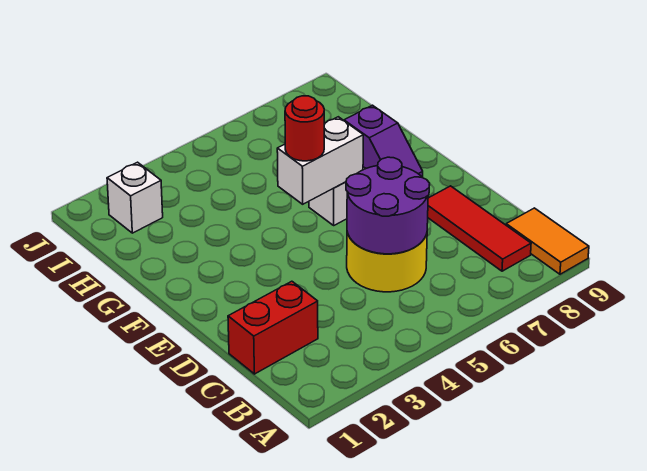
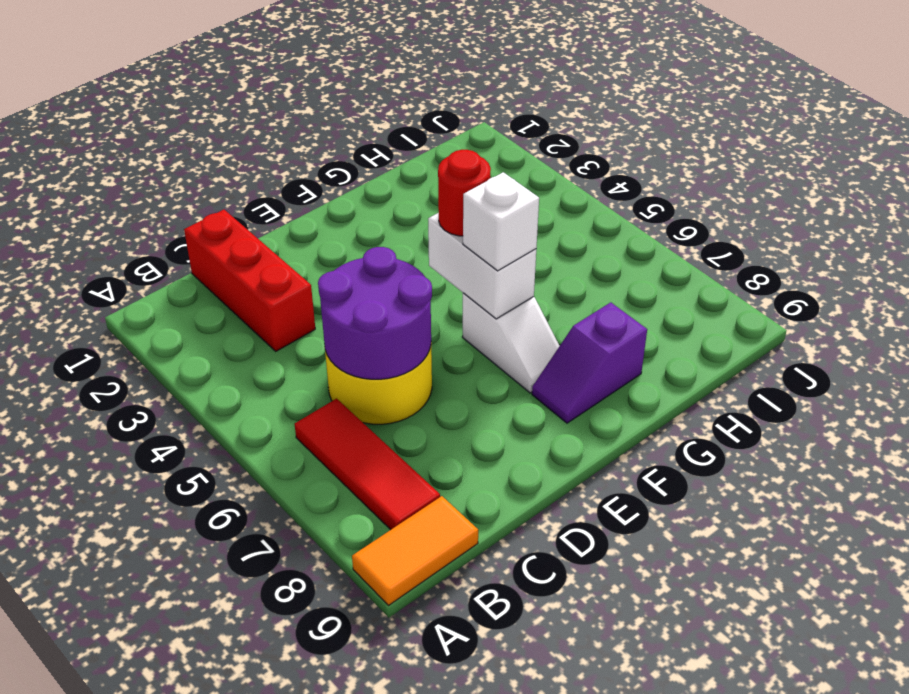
red tile B8:D8 level 1 -> red tile B6:B8 level 1
red brick C1:C2 level 1 -> red brick C1:C3 level 1
white brick I2 level 1 -> white brick F6 level 3

